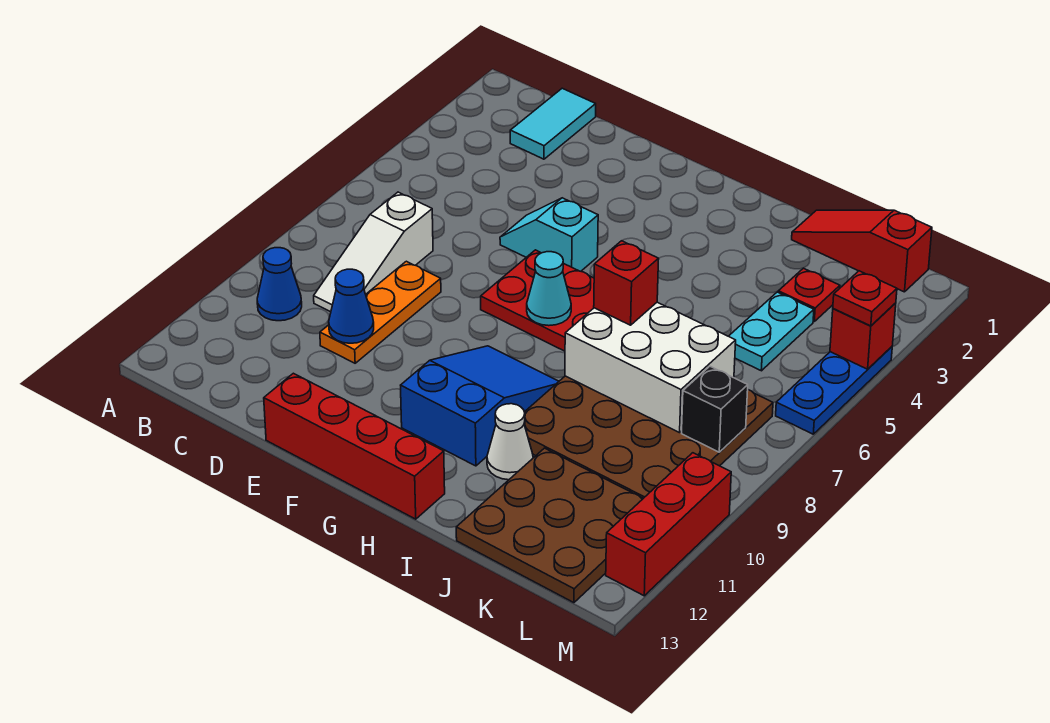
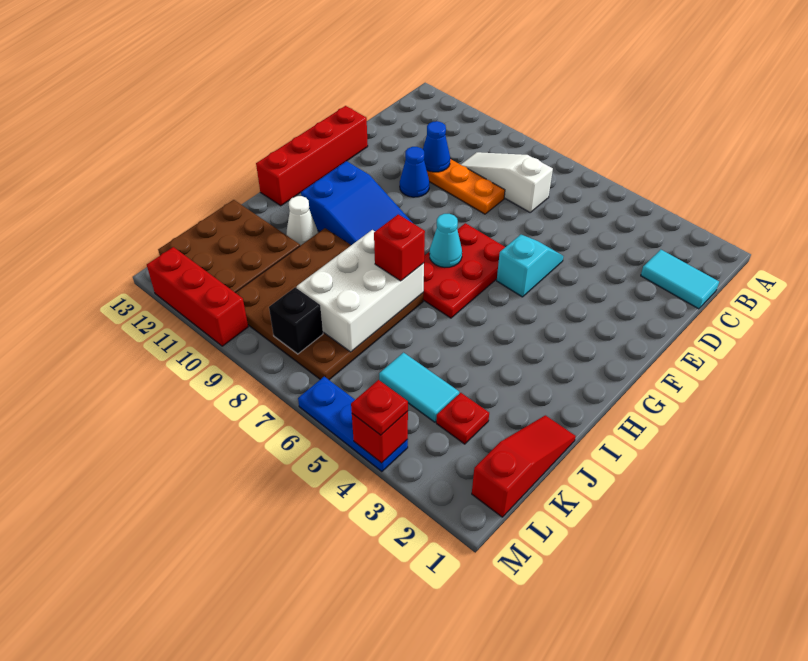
blue cone B10 level 1 -> blue cone E10 level 1
cyan plate K4:K5 level 1 -> cyan tile K4:K5 level 1

